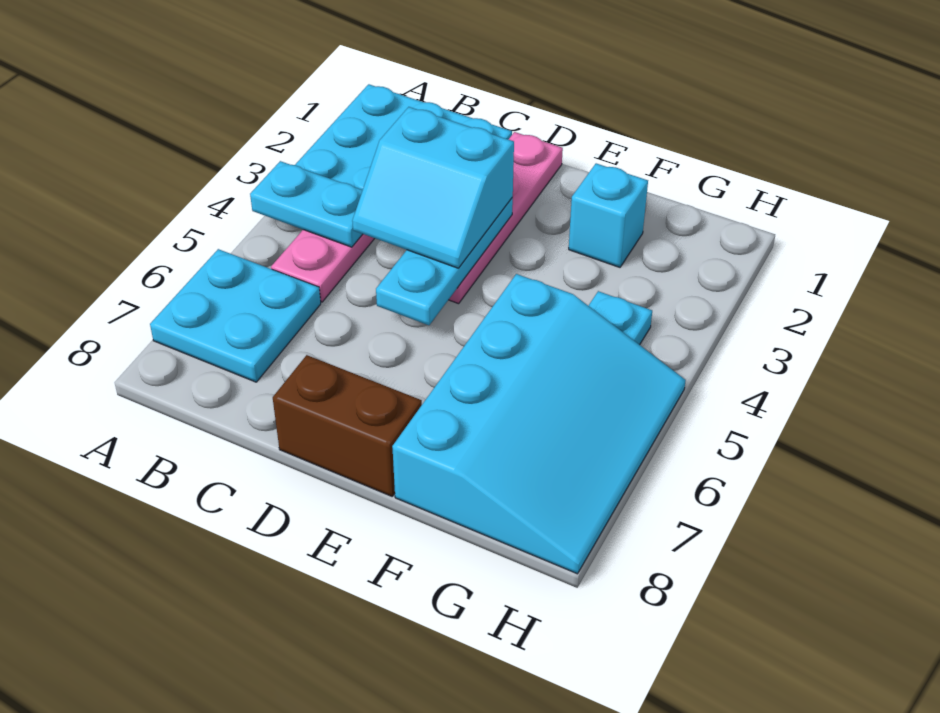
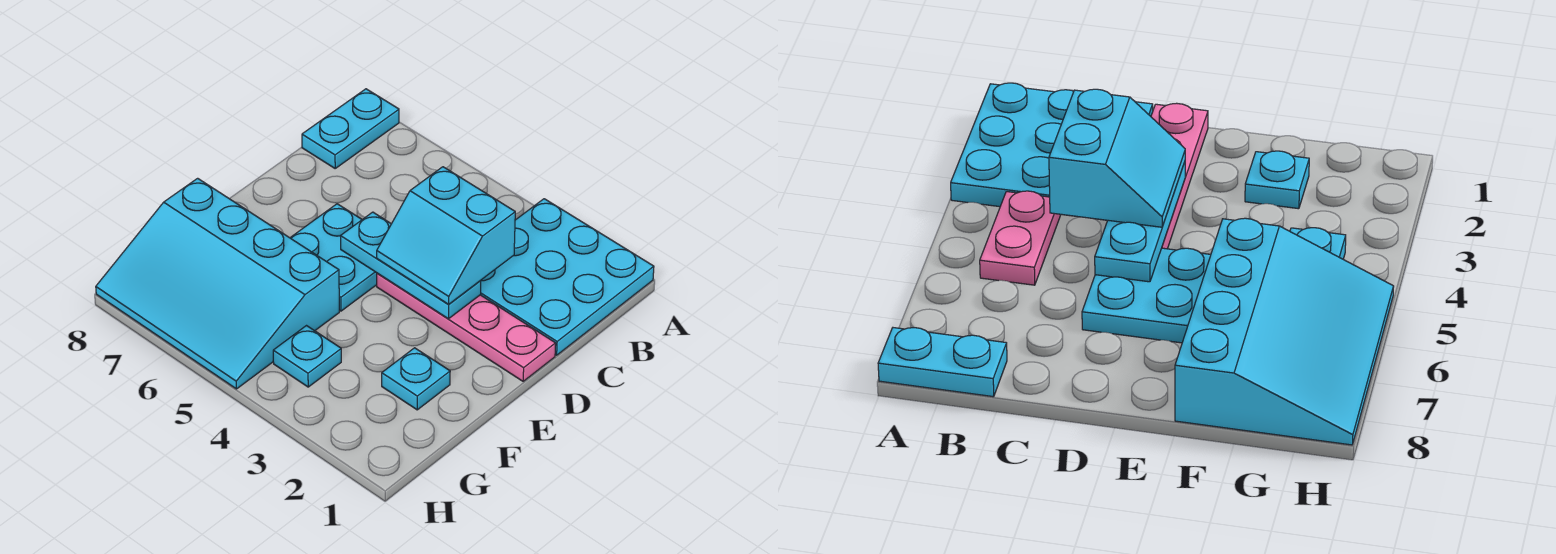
cyan plate A4:B4 level 2 -> cyan plate A8:B8 level 1
cyan plate A6:B7 level 1 -> cyan plate D5:E6 level 1
cyan slope C3:D4 level 3 top 3 -> cyan slope C3:D4 level 3 top C
brown brick D8:E8 level 1 -> none
cyan brick F2 level 1 -> cyan plate F2 level 1

